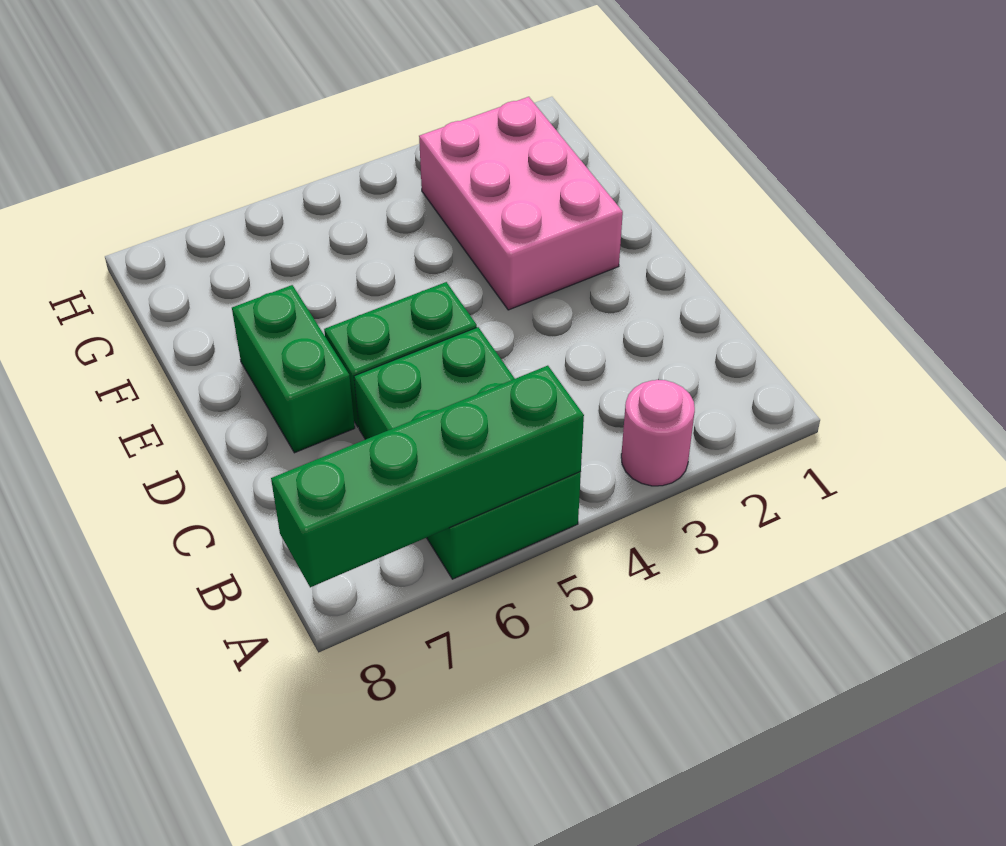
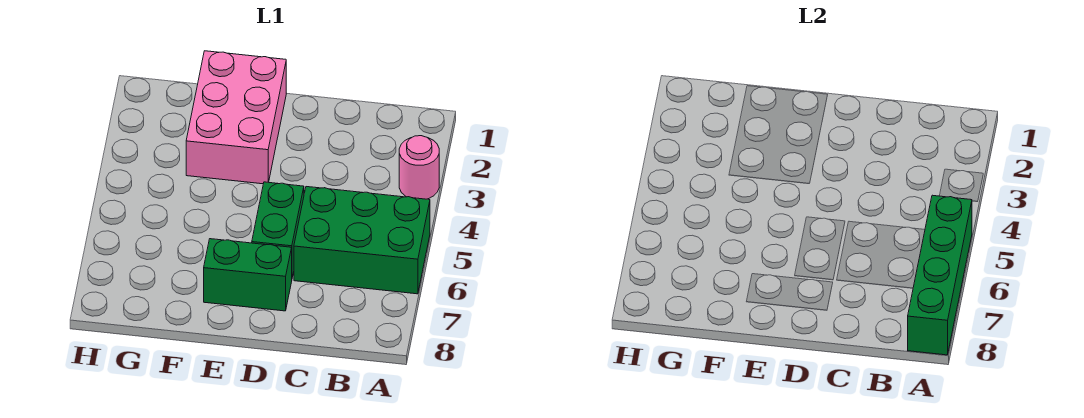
pink brick E2:G3 level 1 -> pink brick E1:F3 level 1

